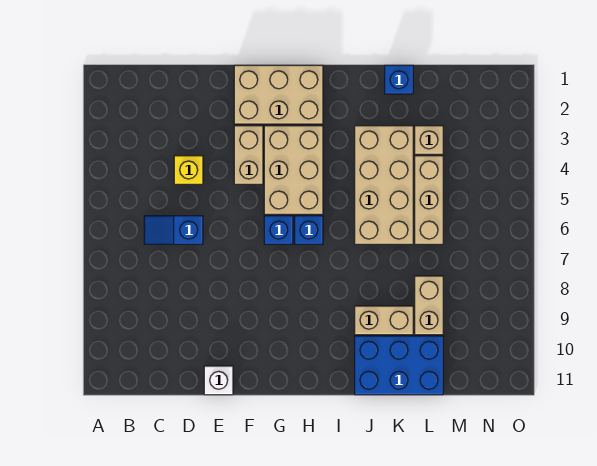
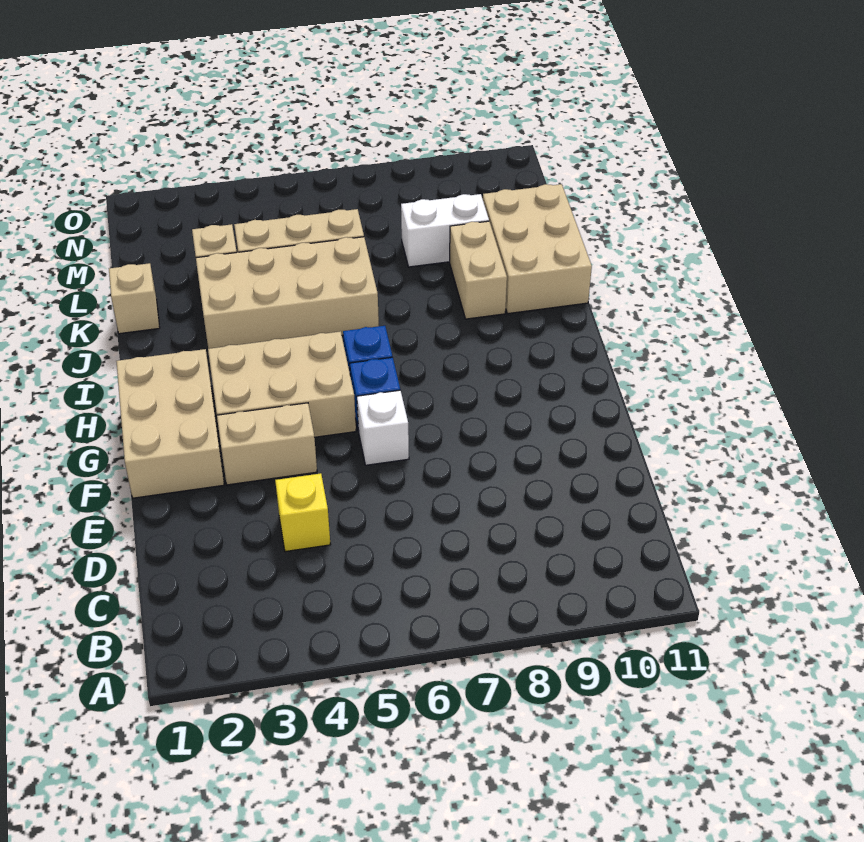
blue slope C6:D6 level 1 top D -> none
white brick E11 level 1 -> white brick F6 level 1
blue brick J10:L11 level 1 -> tan brick J10:L11 level 1
blue brick K1 level 1 -> tan brick K1 level 1
tan brick L8:L9 level 1 -> white brick L8:L9 level 1

